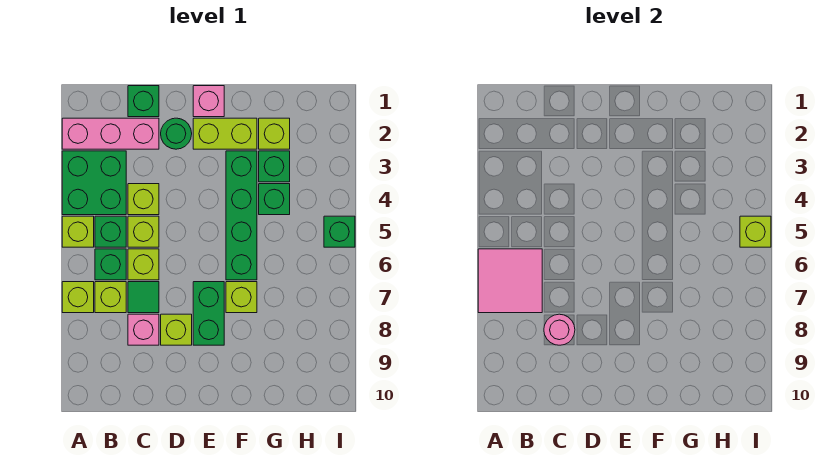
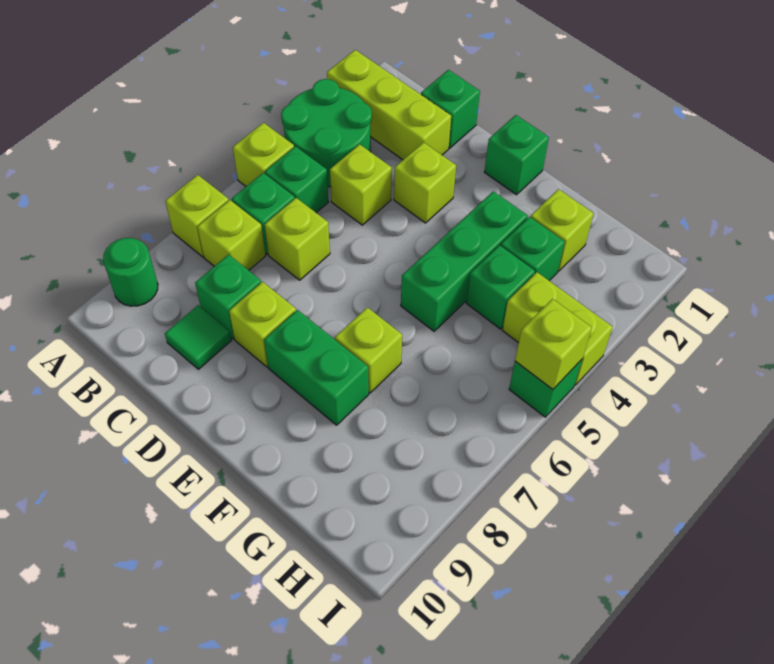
pink brick A2:C2 level 1 -> lime brick A2:C2 level 1
green brick A3:B4 level 1 -> green round brick A3:B4 level 1
pink tile A6:B7 level 2 -> none
lime brick C5 level 1 -> lime brick D3 level 1
green tile C7 level 1 -> green tile C9 level 1
pink brick C8 level 1 -> green brick C8 level 1
pink round brick C8 level 2 -> none
green round brick D2 level 1 -> green round brick A9 level 1
pink brick E1 level 1 -> green brick E1 level 1
lime brick E2:F2 level 1 -> lime brick H4:I4 level 1
green brick E7:E8 level 1 -> green brick E8:F8 level 1
green brick F3:F6 level 1 -> green brick F3:F5 level 1

